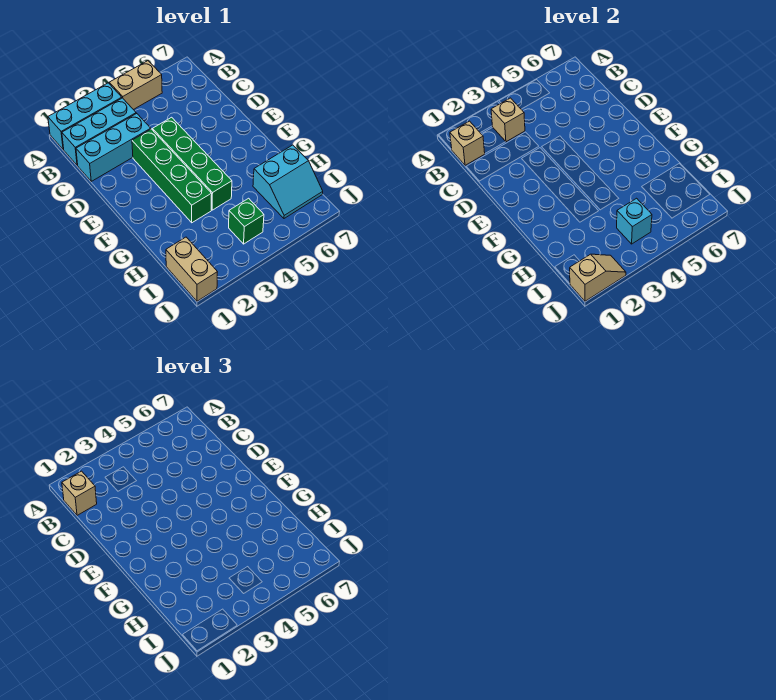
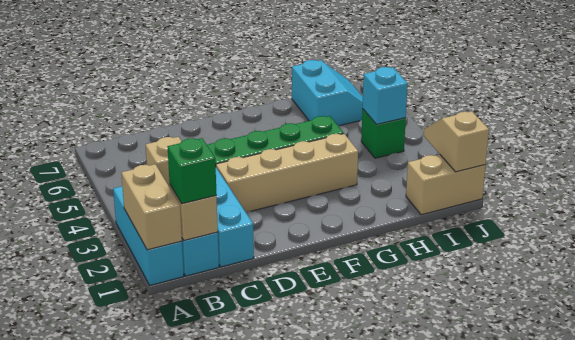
tan brick A4:A5 level 1 -> tan brick A1:A2 level 2
tan brick B1 level 3 -> green brick B1 level 3
green brick D3:G3 level 1 -> tan brick D3:G3 level 1

